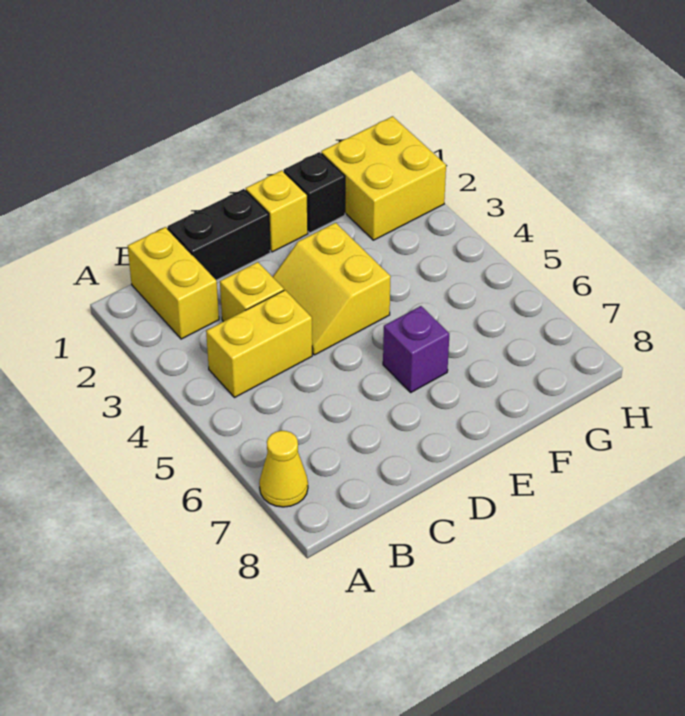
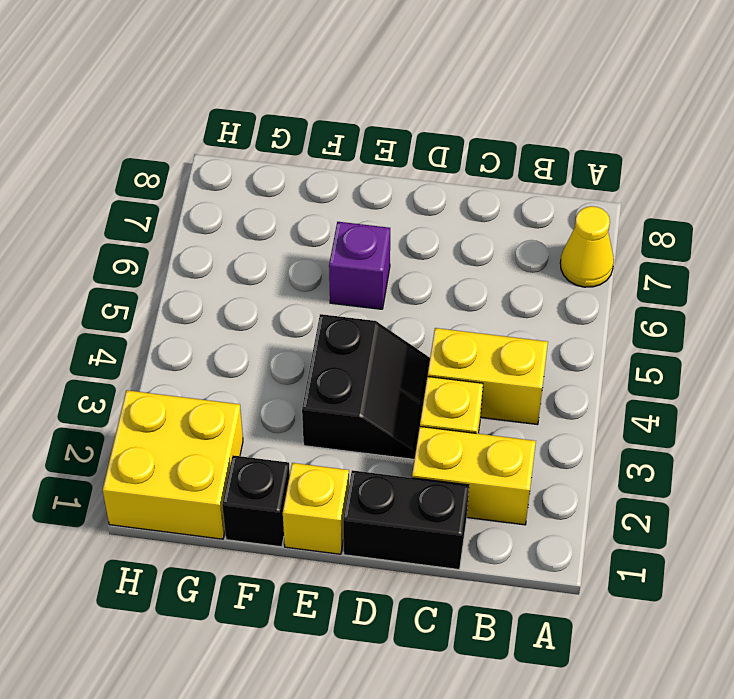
yellow brick B1:B2 level 1 -> yellow brick B2:C2 level 1
yellow slope D3:E4 level 1 top E -> black slope D3:E4 level 1 top E

